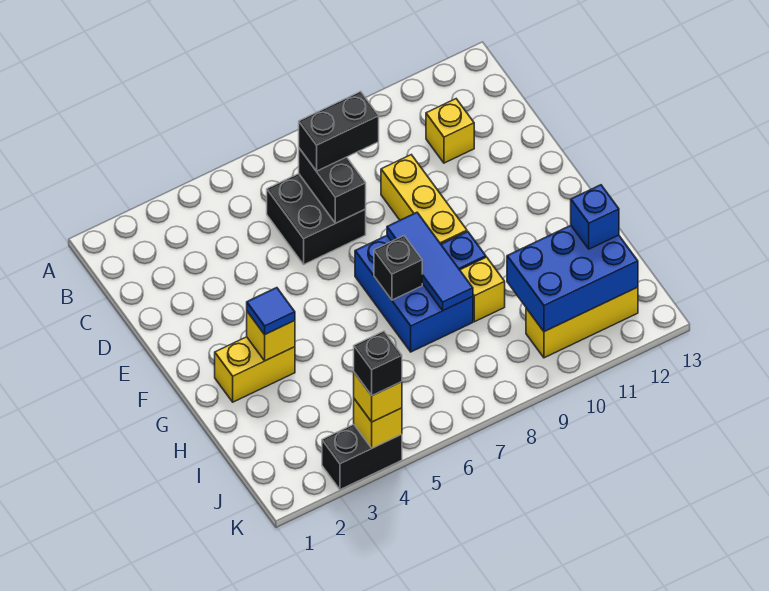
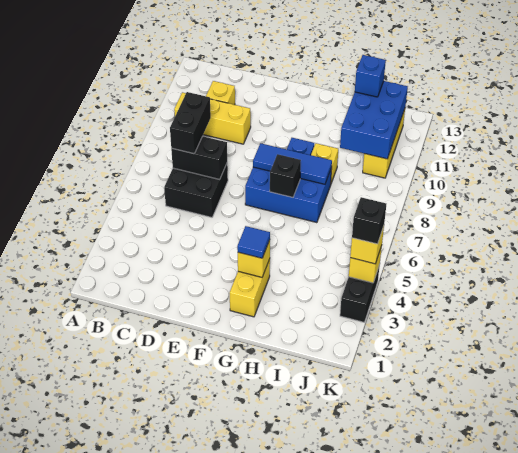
yellow brick D9:F9 level 1 -> yellow brick B10:D10 level 1

